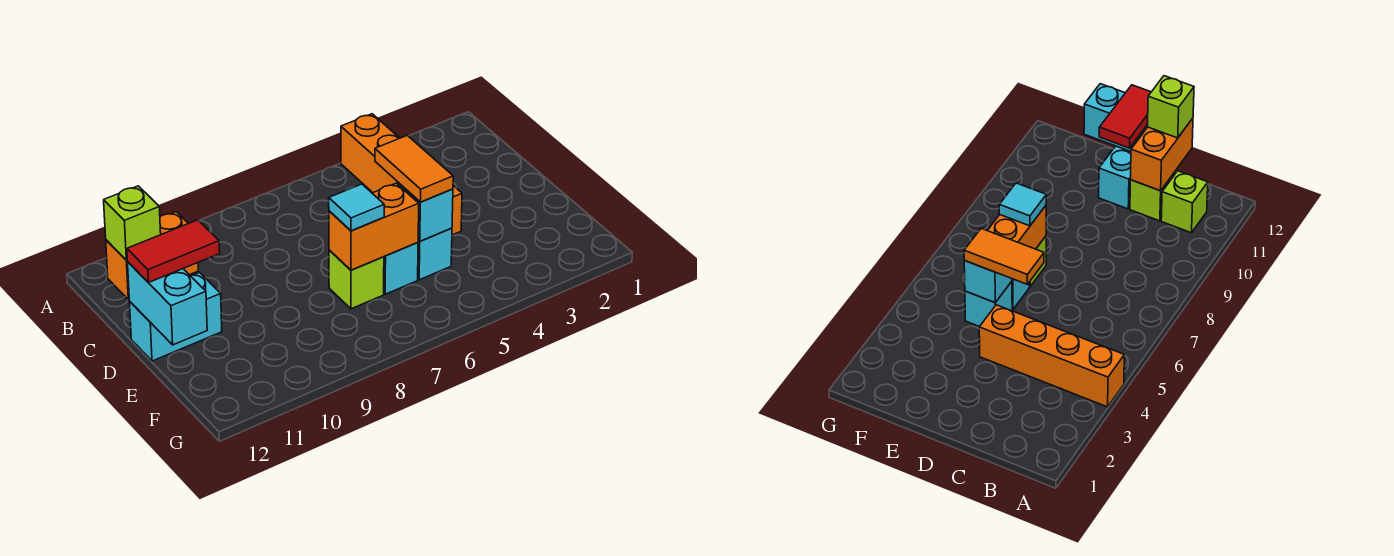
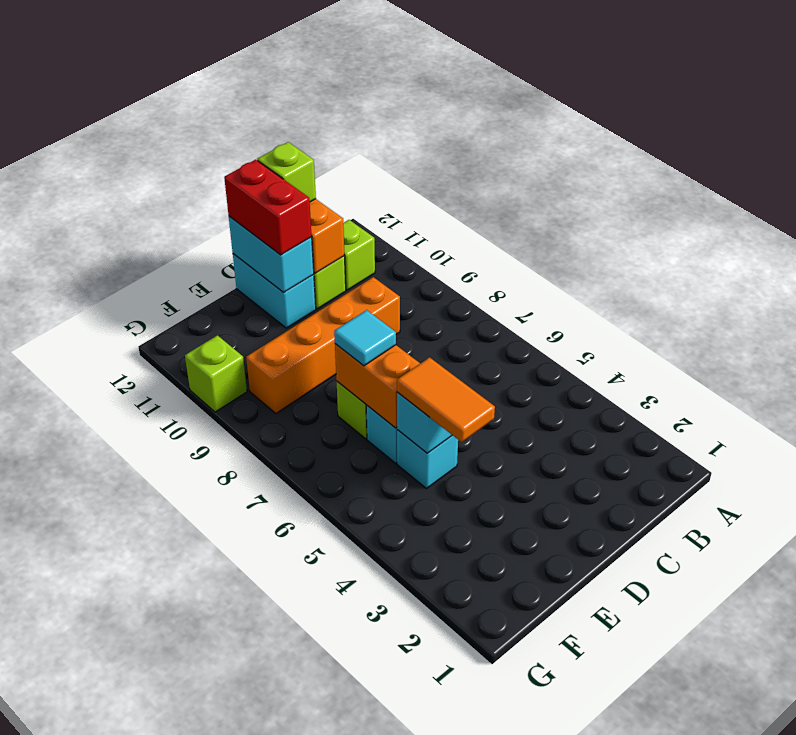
orange brick A4:D4 level 1 -> orange brick C9:F9 level 1
orange tile D5:E5 level 3 -> orange tile E4:E5 level 3
red tile D11:D12 level 3 -> red brick D11:D12 level 3
cyan brick D12:E12 level 2 -> cyan brick D11:D12 level 2
none -> lime brick G10 level 1

